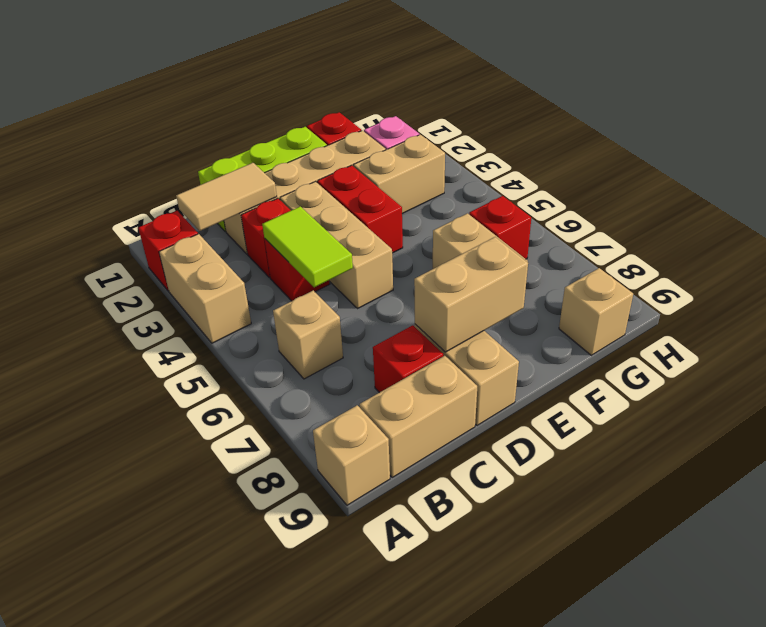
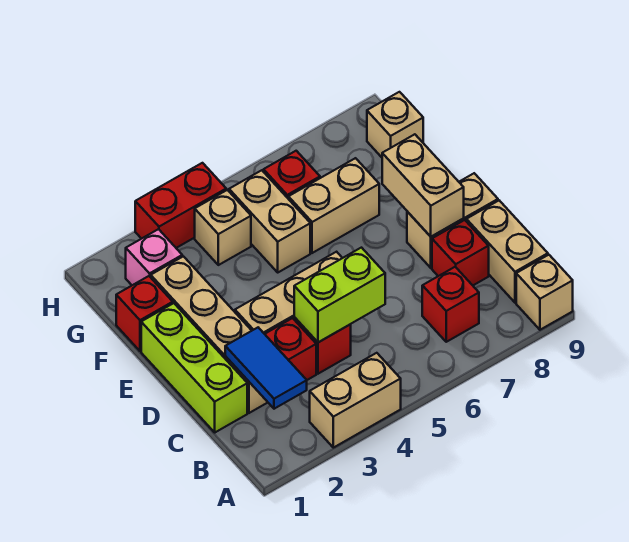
red brick A2 level 1 -> red brick B7 level 1
tan tile B2:C2 level 2 -> blue tile B2:C2 level 2
tan brick B6 level 1 -> tan brick G4 level 1
lime tile C4:C5 level 2 -> lime brick C4:C5 level 2
red brick E3:E4 level 1 -> red brick H3:H4 level 1
tan brick F3:G3 level 1 -> tan brick F5:G5 level 1

